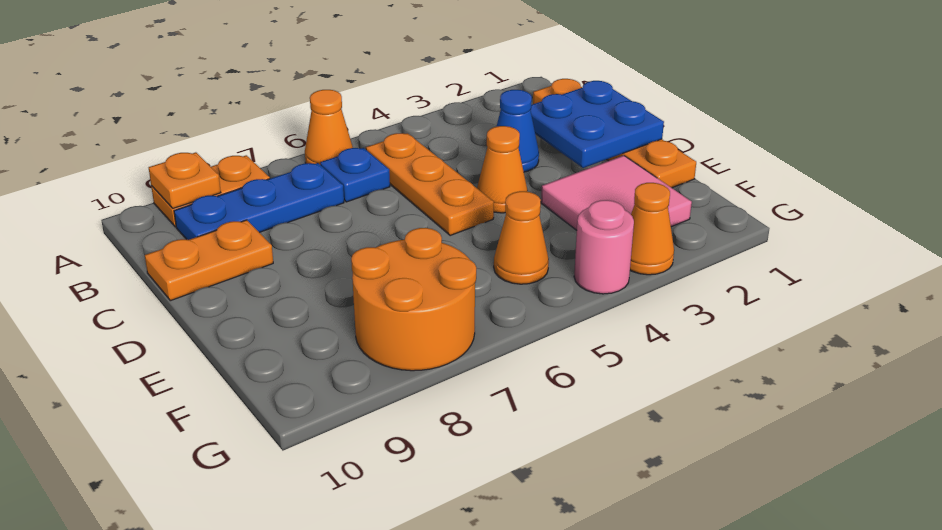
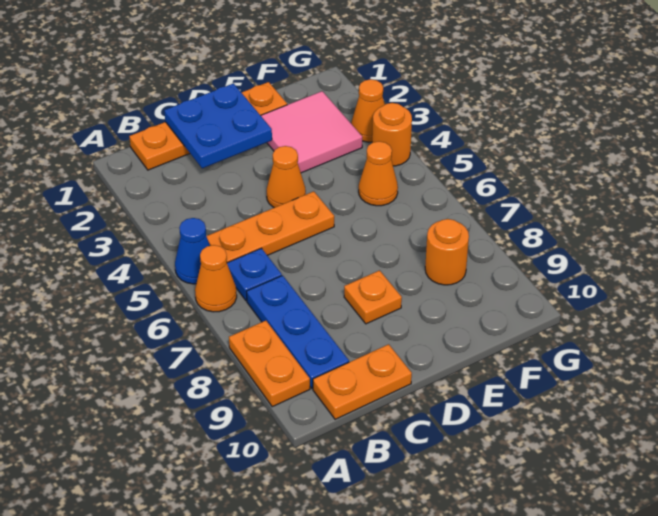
orange plate A9 level 2 -> orange plate D8 level 1
blue cone C3 level 1 -> blue cone A5 level 1
orange plate C9:C10 level 1 -> orange plate B10:C10 level 1
orange round brick F7:G8 level 1 -> orange round brick F8 level 1
pink round brick G4 level 1 -> orange round brick G4 level 1

